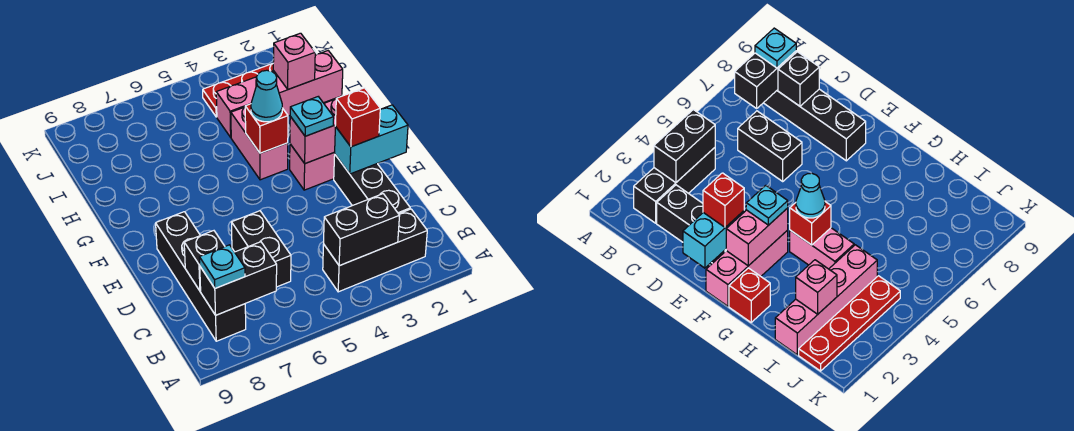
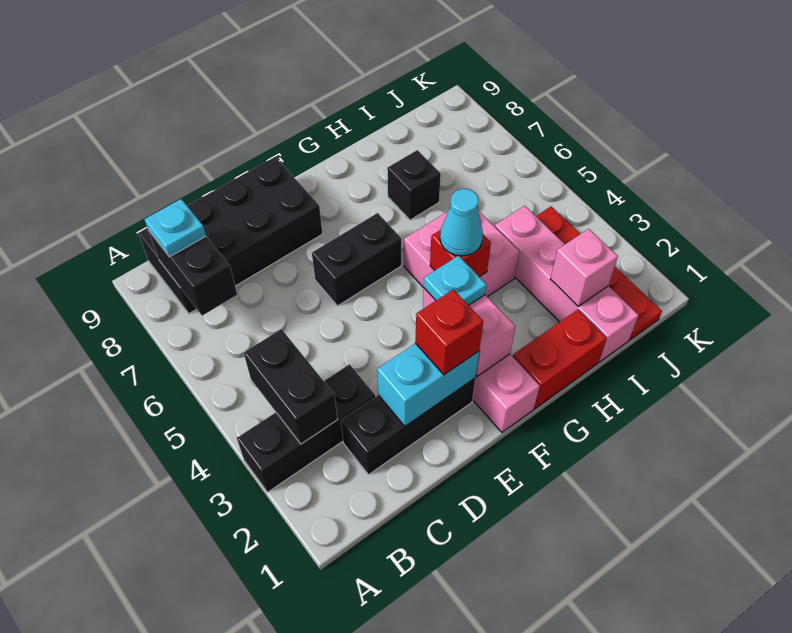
black brick B2:B4 level 1 -> black brick A3:C3 level 1
black brick B8:E8 level 1 -> black brick B8:E9 level 1
black brick C6:D6 level 1 -> black brick E6:F6 level 1
black brick C8 level 2 -> black brick H7 level 1
cyan brick E1:E2 level 2 -> cyan brick D2:E2 level 2
red brick G1 level 1 -> red brick G1:H1 level 1
pink brick G4:H4 level 1 -> pink brick G4:H5 level 1

